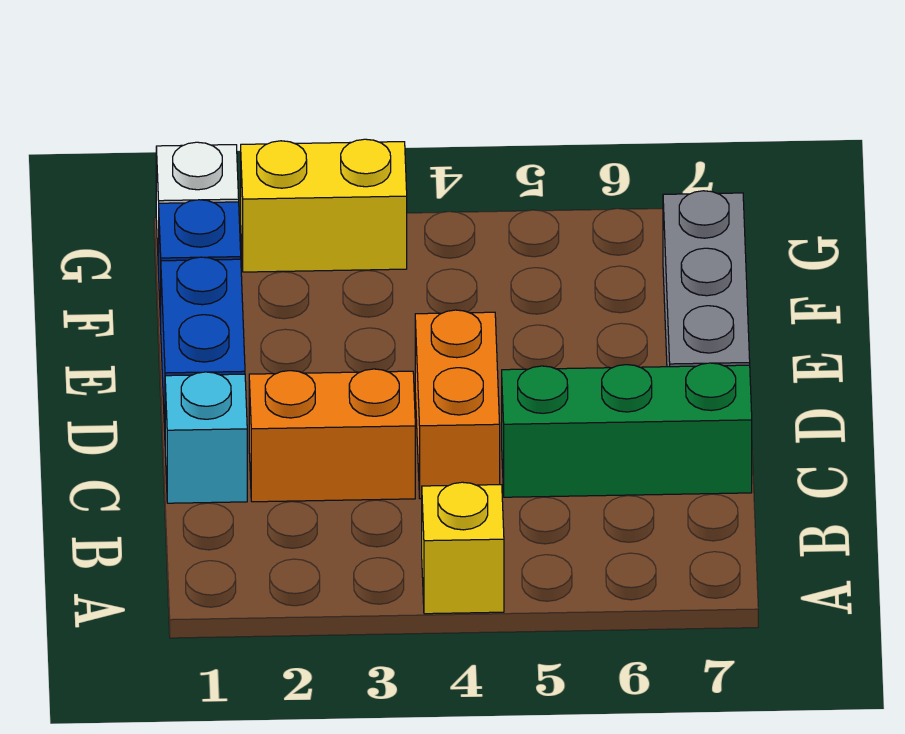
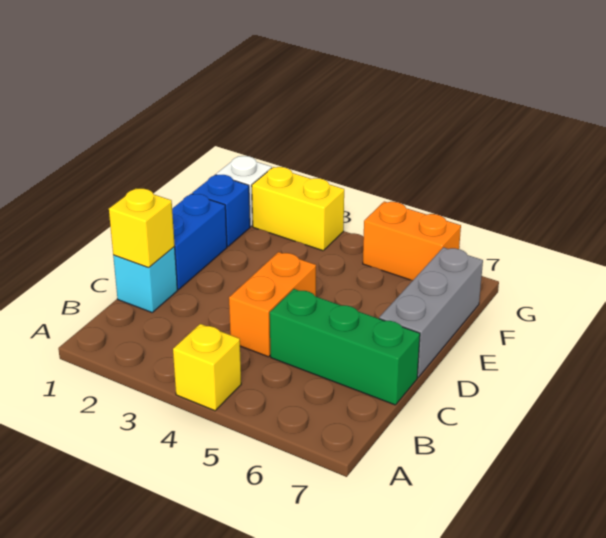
none -> yellow brick C1 level 2
orange brick C2:C3 level 1 -> orange brick G5:G6 level 1

